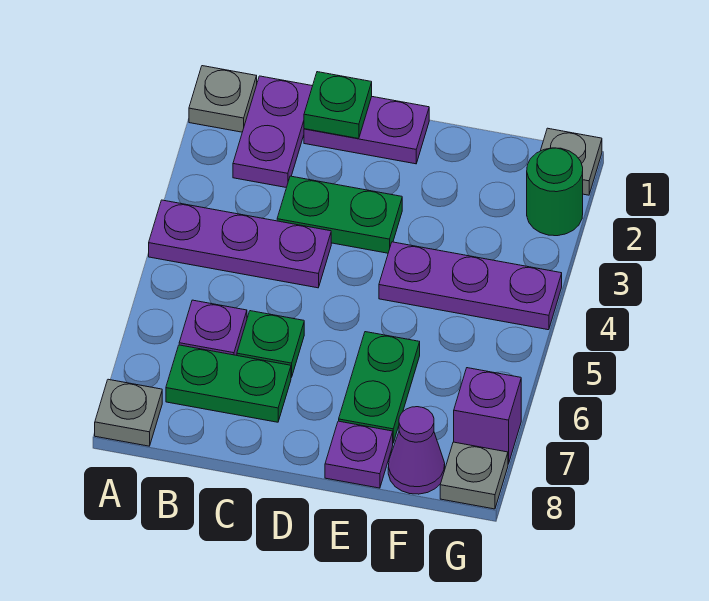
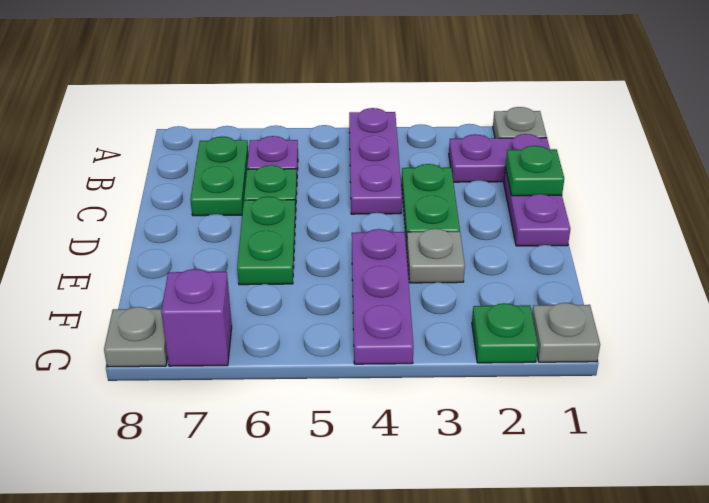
grey plate A8 level 1 -> grey plate E3 level 1
green plate E6:E7 level 1 -> green plate D6:E6 level 1
purple plate E8 level 1 -> none
purple cone F8 level 1 -> none
green round brick G2 level 1 -> green plate G2 level 1

